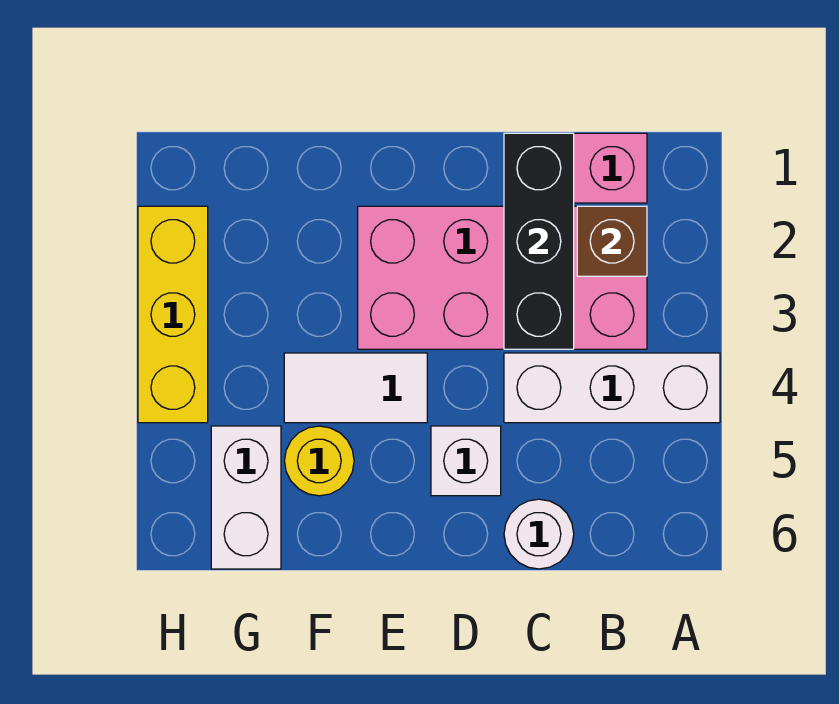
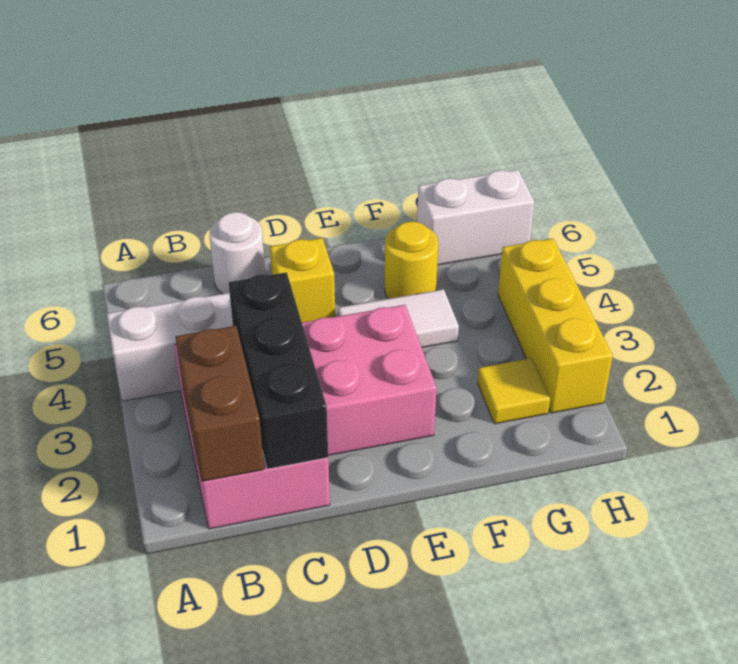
brown brick B2 level 2 -> brown brick B1:B2 level 2
white brick D5 level 1 -> yellow brick D5 level 1
none -> yellow tile G2 level 1
white brick G5:G6 level 1 -> white brick G6:H6 level 1

